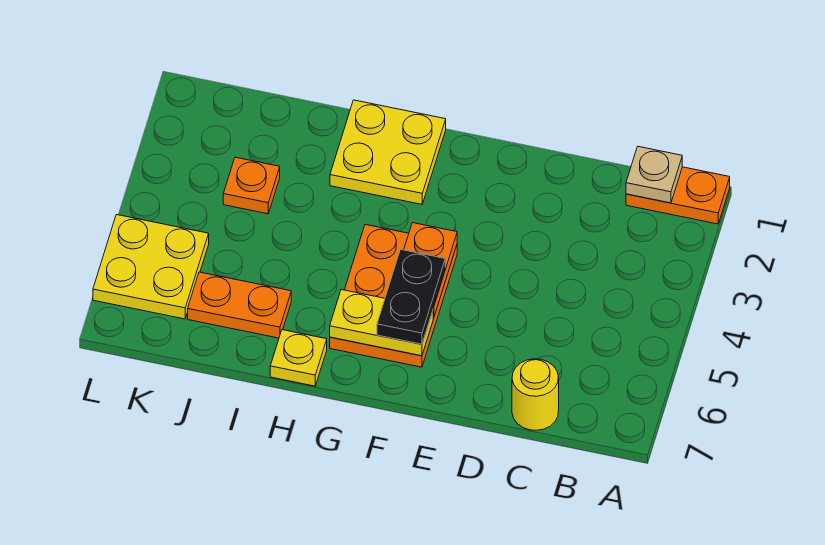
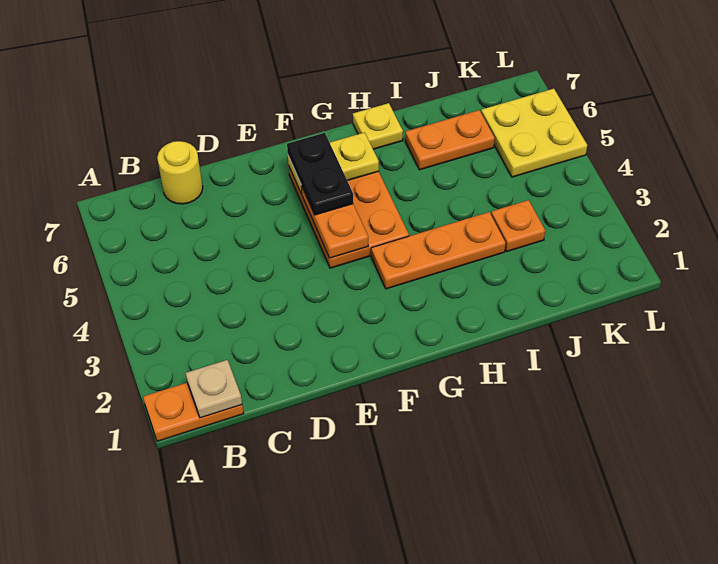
yellow plate G1:H2 level 1 -> none
none -> orange plate G3:I3 level 1

